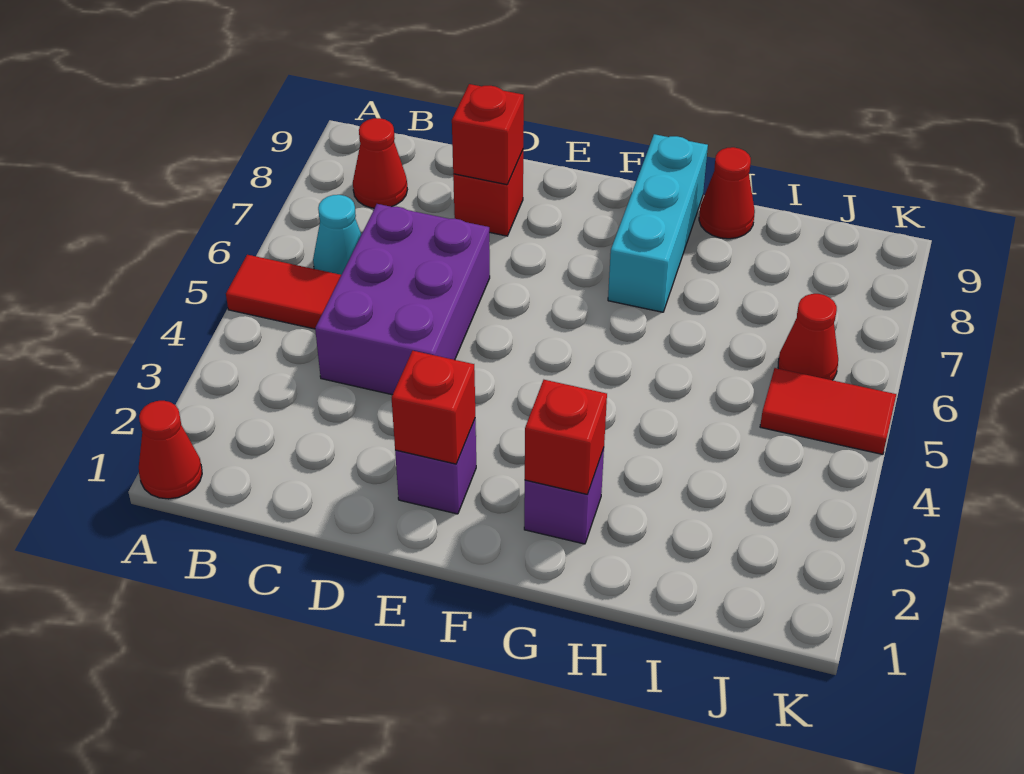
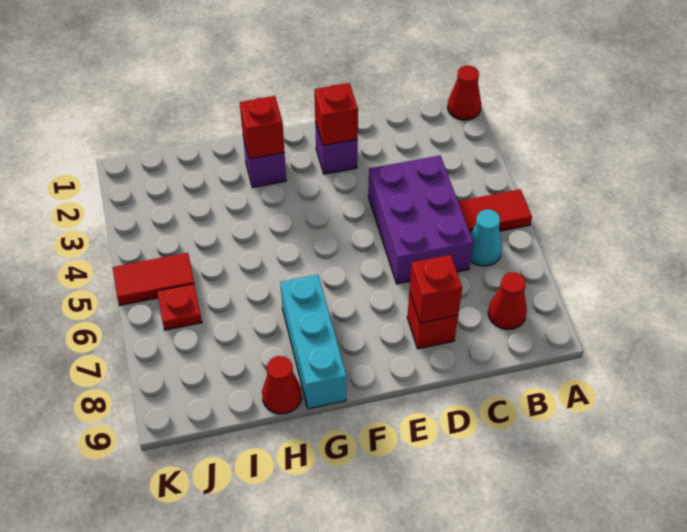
red cone J6 level 1 -> red plate J6 level 1

